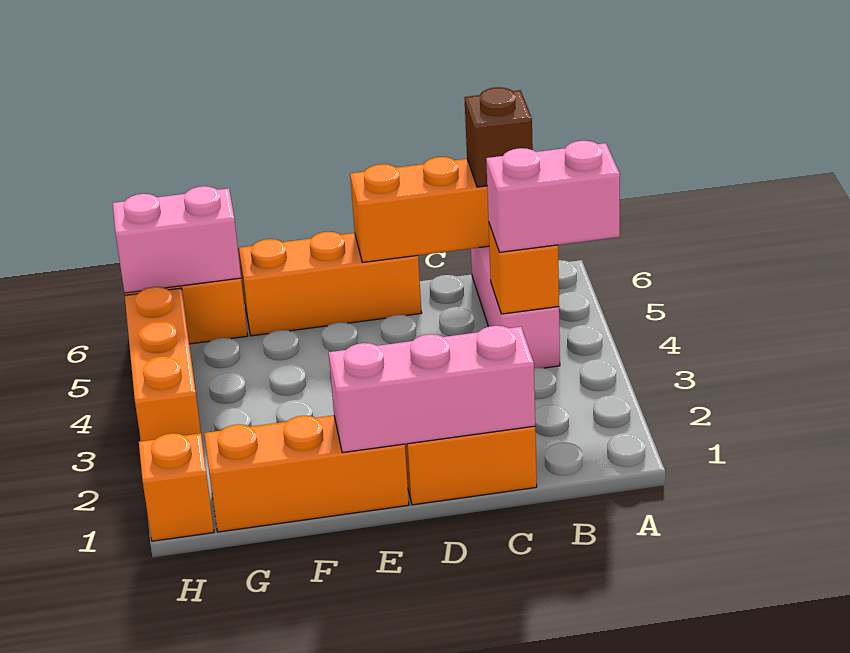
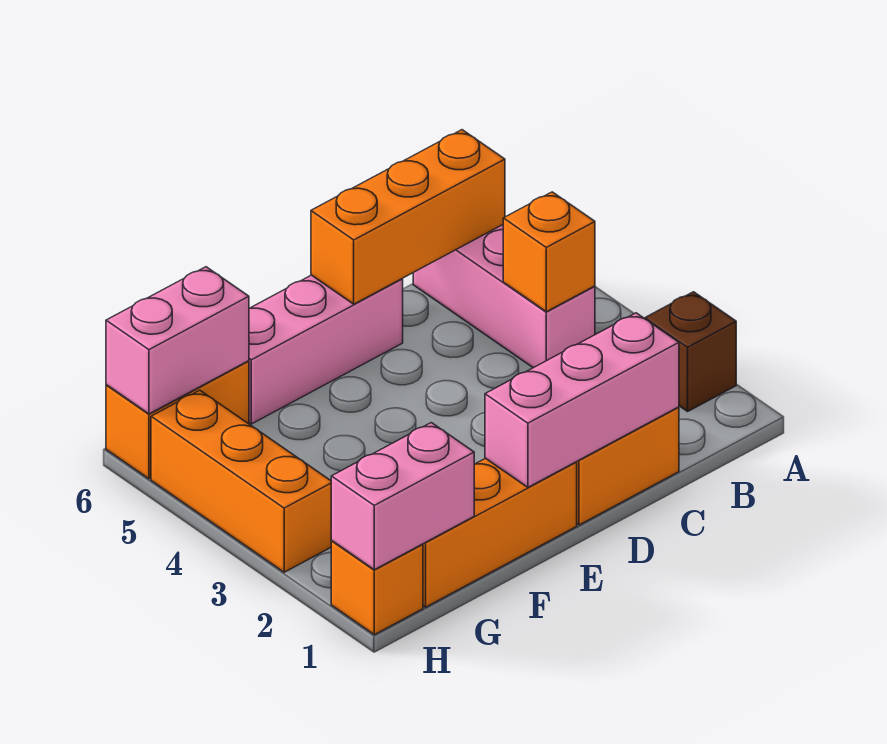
pink brick A4:B4 level 3 -> pink brick G1:H1 level 2
brown brick B6 level 3 -> brown brick A2 level 1
orange brick D6:F6 level 1 -> pink brick D6:F6 level 1

